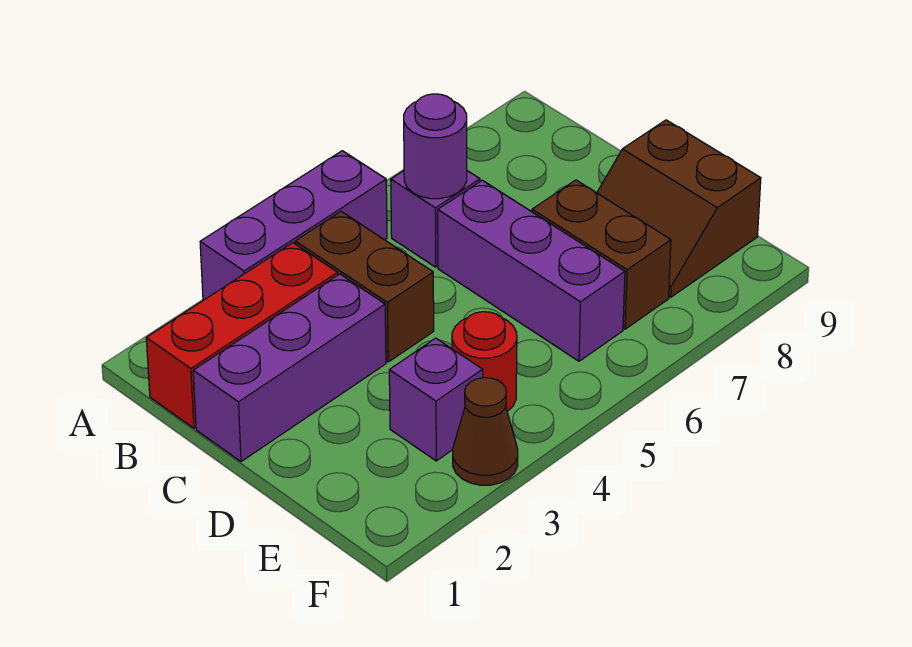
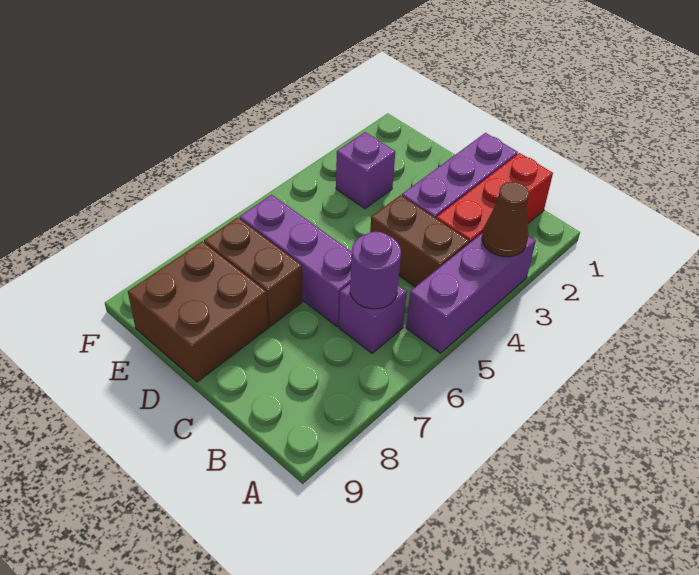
brown slope D8:E9 level 1 top 9 -> brown brick D8:E9 level 1
red round brick E4 level 1 -> none
brown cone F3 level 1 -> brown cone A3 level 2

